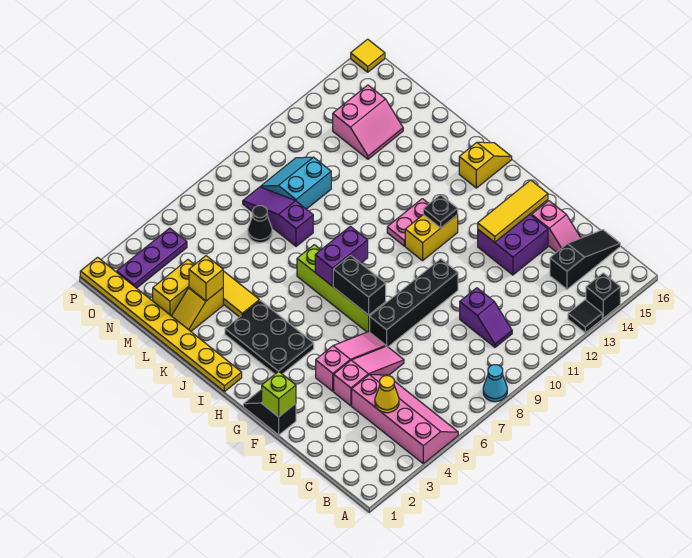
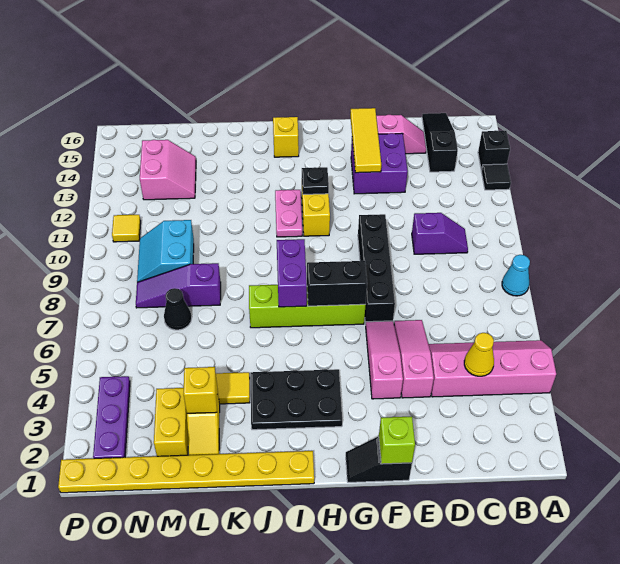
yellow tile P16 level 1 -> yellow tile O11 level 1

